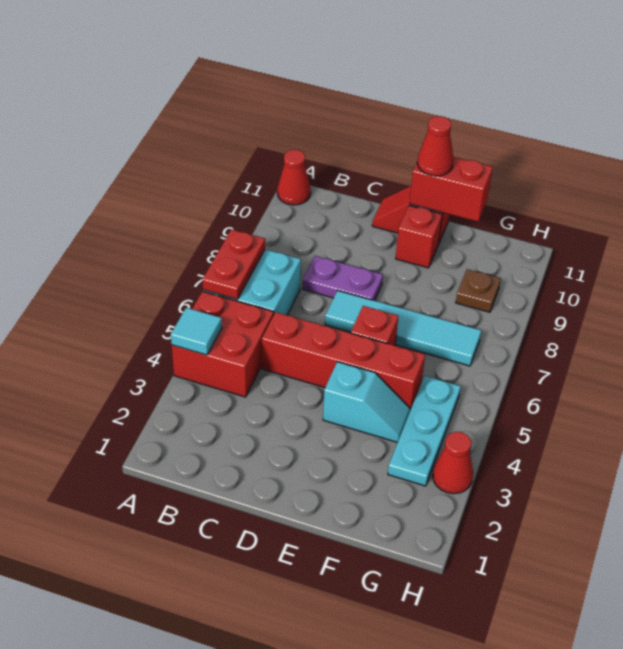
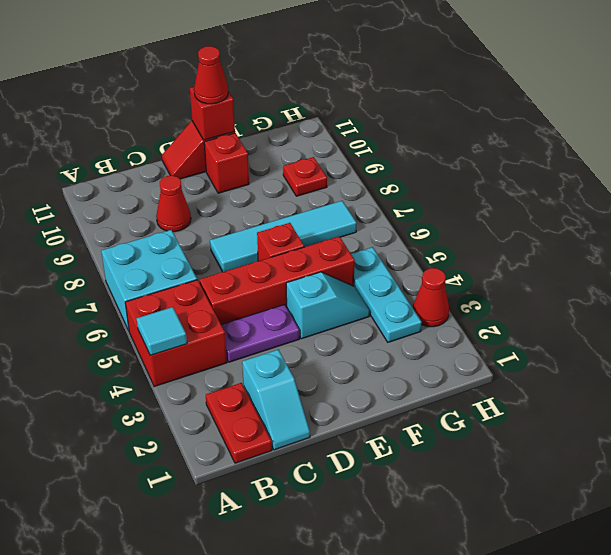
red plate A6:A7 level 2 -> red plate B1:B2 level 1
red cone A11 level 1 -> red cone C9 level 1
none -> cyan slope C1:C2 level 1 top 2
purple plate C8:D8 level 1 -> purple plate C4:D4 level 1
red brick E11:F11 level 2 -> red brick E11 level 2
brown plate G9 level 1 -> red plate G9 level 1

